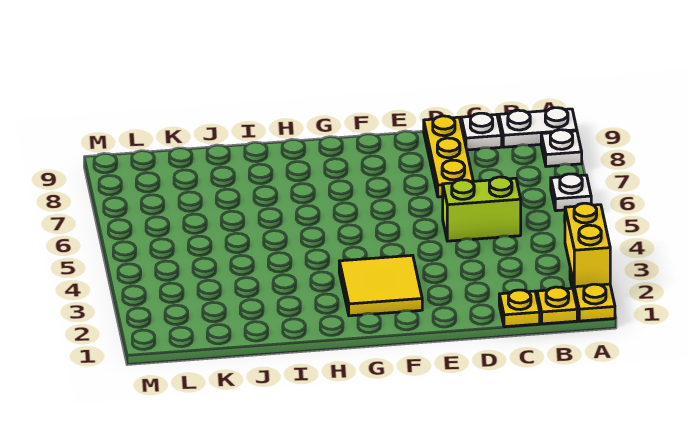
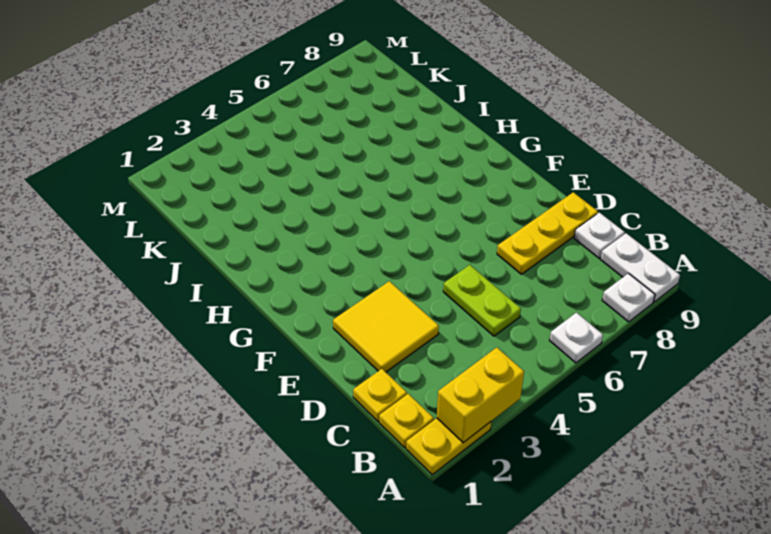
lime brick C5:D5 level 1 -> lime plate C5:D5 level 1
yellow tile F2:G3 level 1 -> yellow tile D2:E3 level 1

